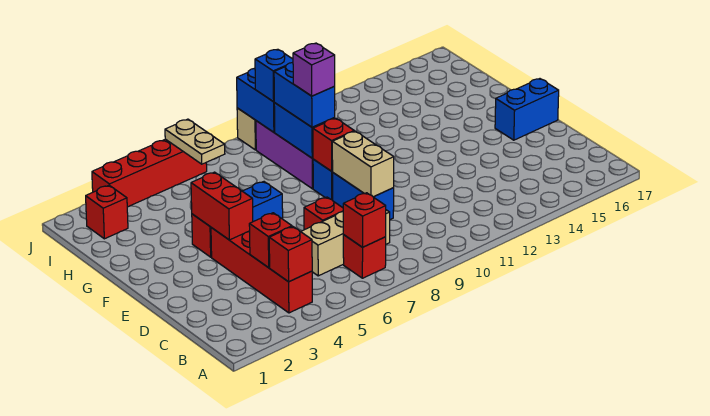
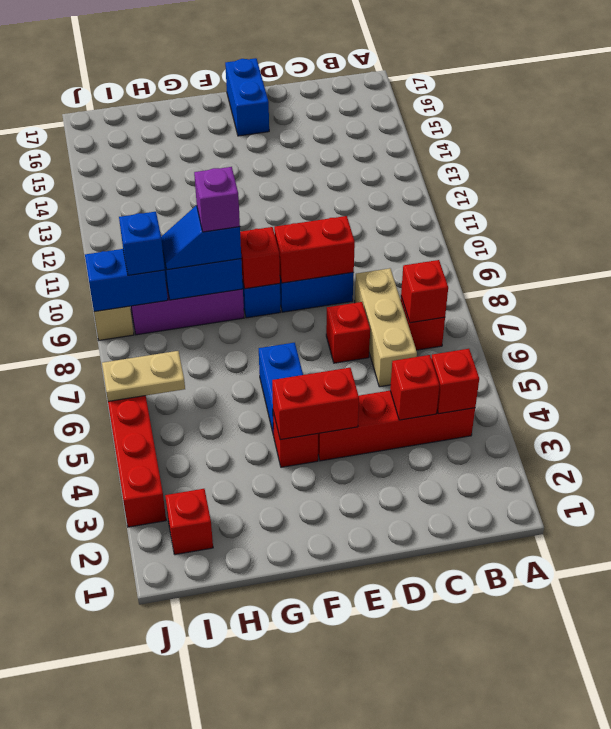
tan brick D9:E9 level 2 -> red brick D9:E9 level 2
blue brick G9:H9 level 3 -> blue slope G9:H9 level 3 top G

